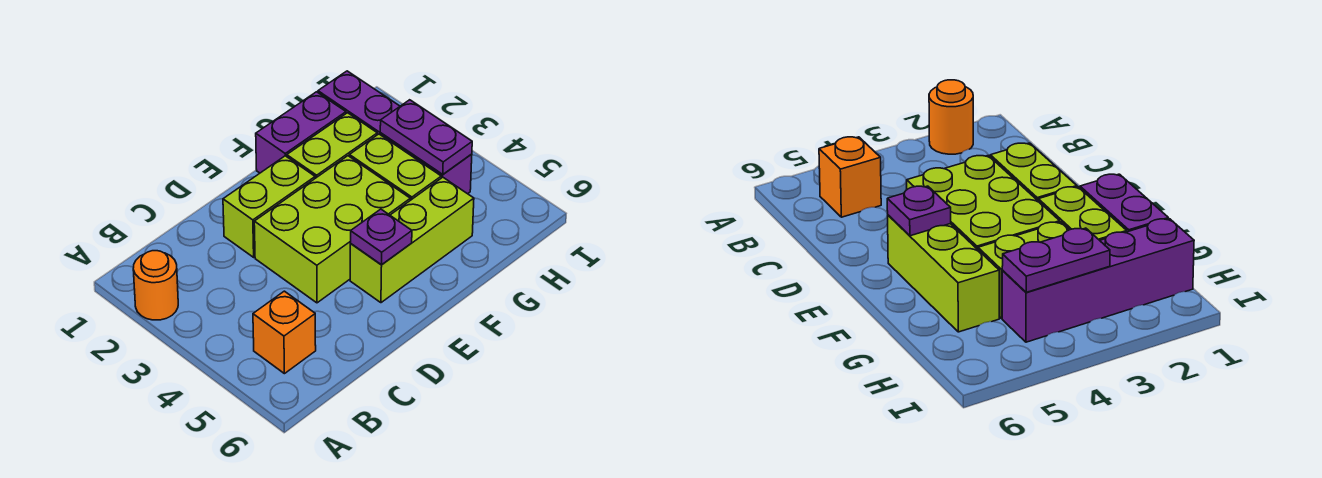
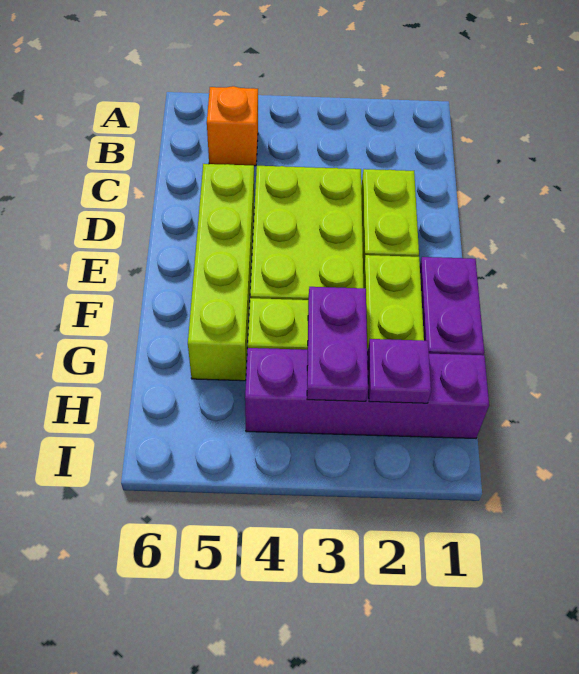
orange round brick A2 level 1 -> none
lime brick E5:G5 level 1 -> lime brick D5:G5 level 1
purple plate E5 level 2 -> purple plate H2 level 2
purple plate H3:H4 level 2 -> purple plate G3:H3 level 2

